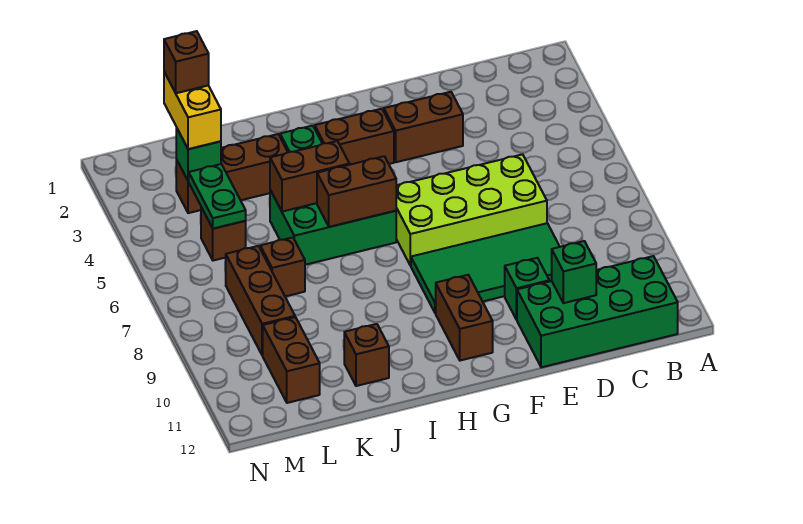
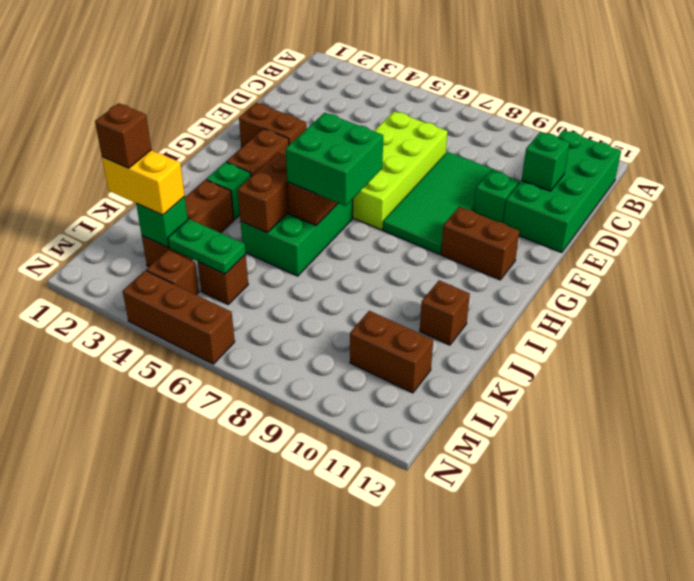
brown brick E3:F3 level 1 -> brown brick F2:F3 level 1
none -> green brick H6:I7 level 3
brown brick K7 level 1 -> brown brick M4 level 1
brown brick L7:L9 level 1 -> brown brick N4:N6 level 1

